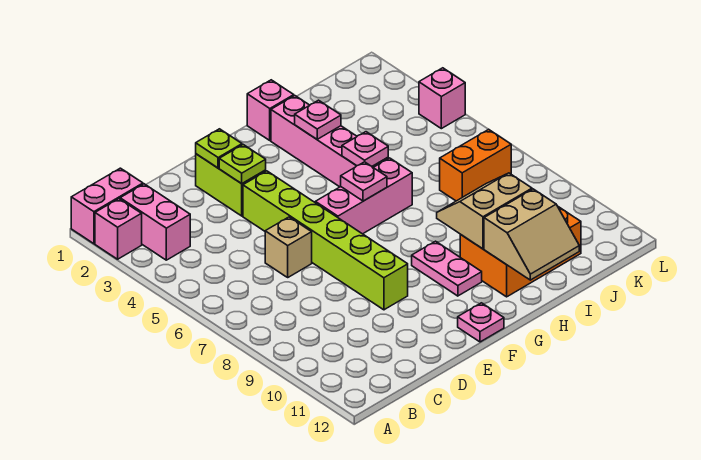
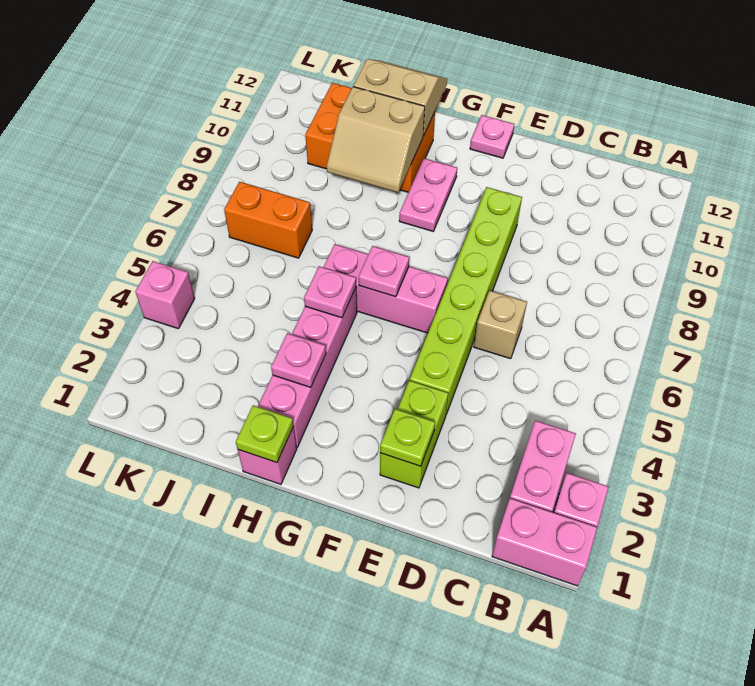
lime plate E3 level 2 -> lime plate H1 level 2

